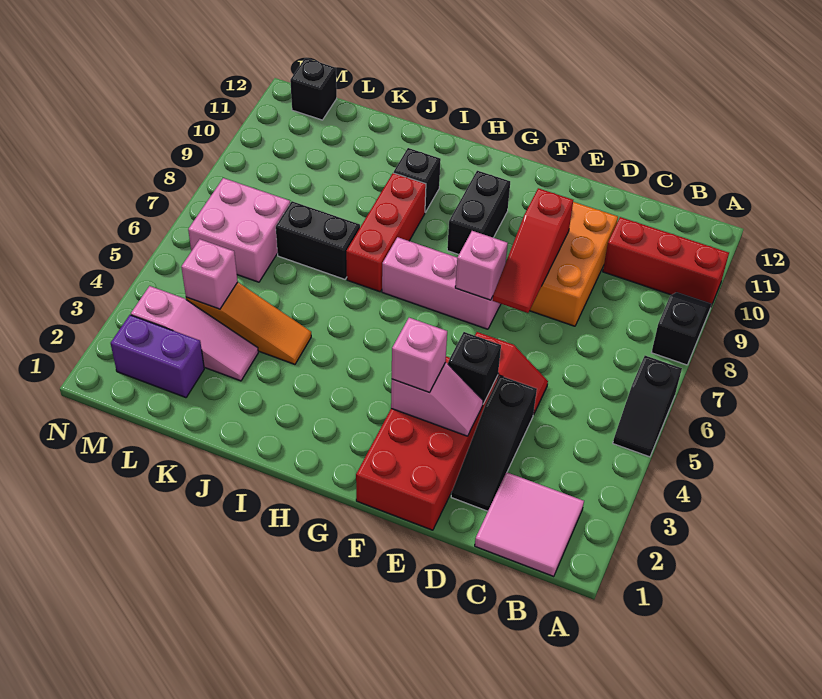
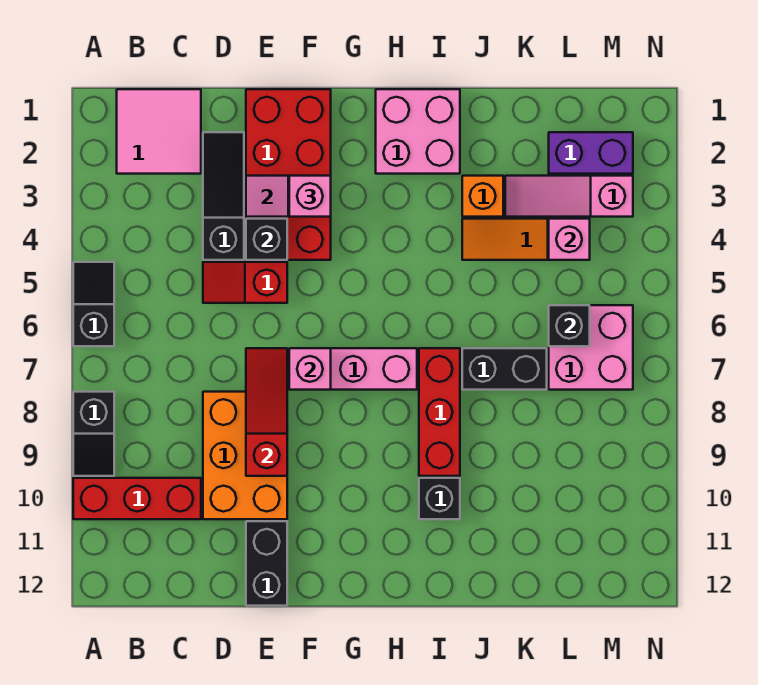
black brick G9:G10 level 1 -> black brick E11:E12 level 1
none -> pink brick H1:I2 level 1
none -> orange brick J3 level 1
black brick M12 level 1 -> black brick L6 level 2

